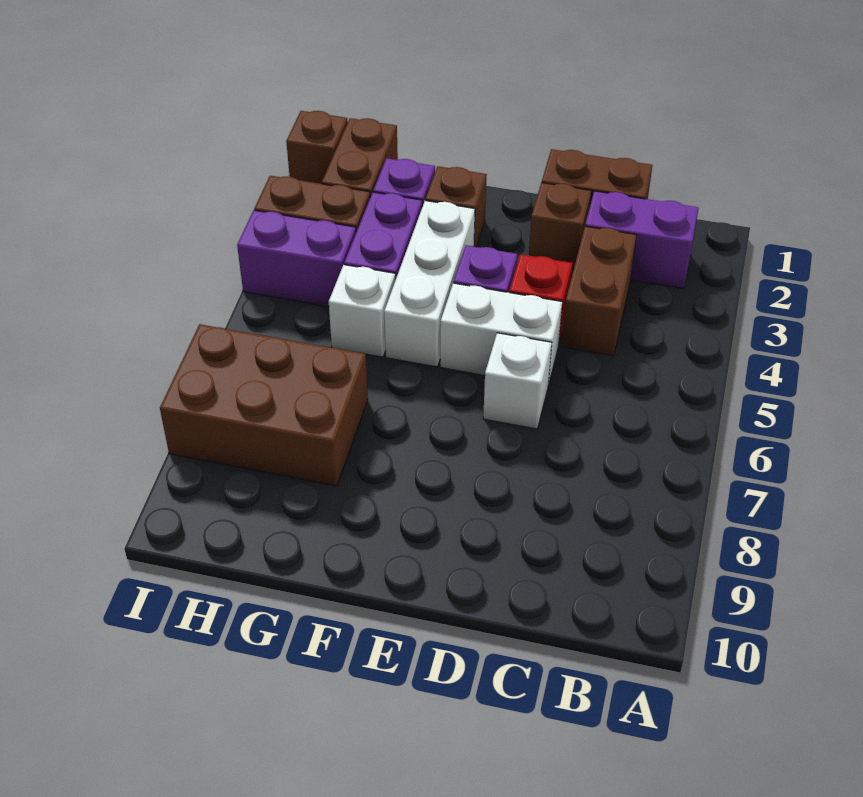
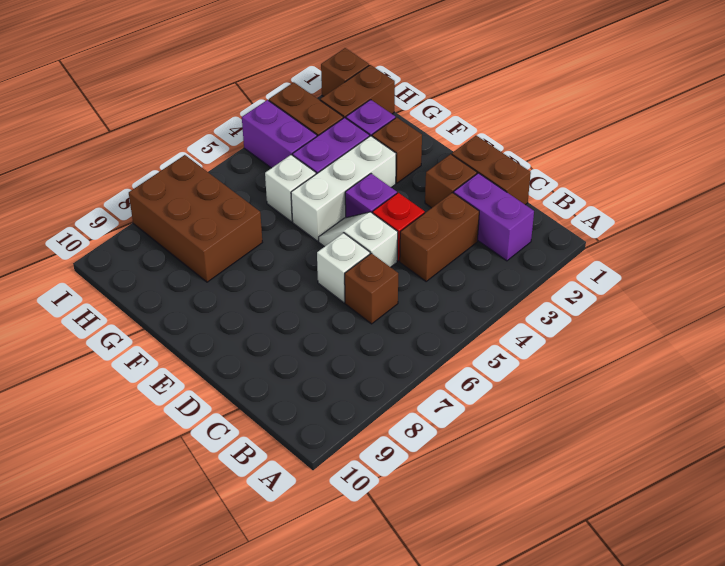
none -> brown brick C6 level 1
white brick D5:E5 level 1 -> white slope D5:E5 level 1 top D

